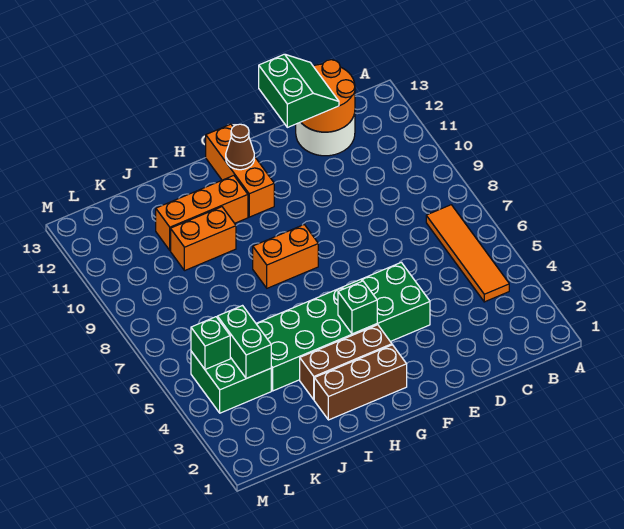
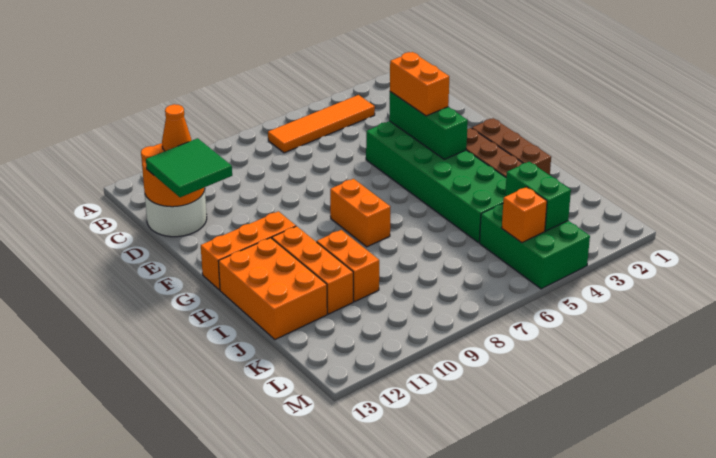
none -> orange cone C12 level 3
green slope D12:E13 level 3 top E -> green tile D12:E13 level 3
none -> orange brick E4:F4 level 3
green brick G4 level 2 -> green brick E4:G4 level 2
brown cone G12 level 2 -> none
none -> orange brick H12:J13 level 1
green brick K4:L5 level 1 -> green brick K4:M5 level 1
green brick K4:K5 level 2 -> green brick K4:L4 level 2
green brick L5 level 2 -> orange brick L5 level 2

